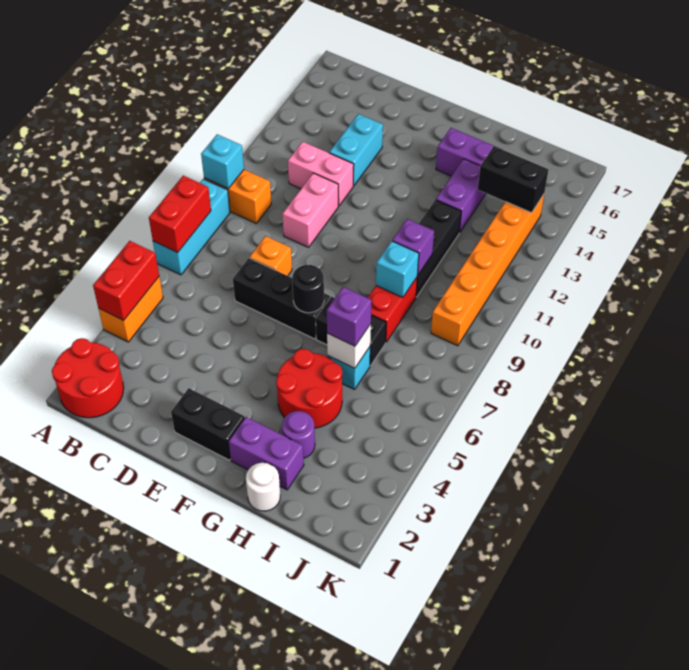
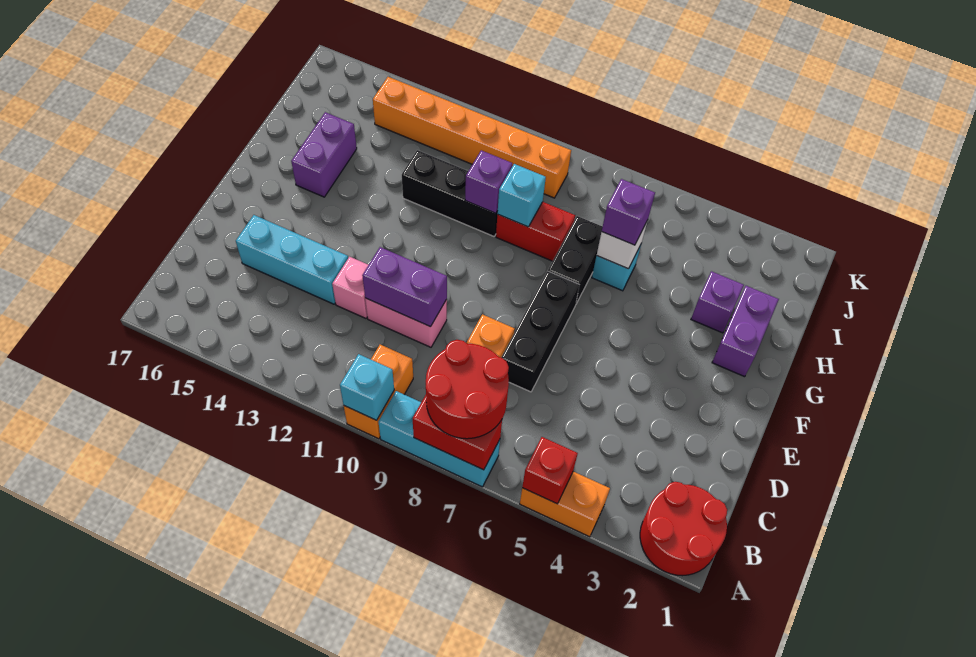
red brick A4:A5 level 2 -> red brick A5 level 2
pink brick C12:D12 level 1 -> pink brick D12 level 1
cyan brick D13:D14 level 1 -> cyan brick D13:D15 level 1
black brick E2:F2 level 1 -> none
black round brick F7 level 2 -> none
red round brick G4:H5 level 1 -> red round brick A7:B8 level 3
white round brick H1 level 1 -> none
purple round brick H3 level 1 -> purple brick H3 level 1
purple brick H13:H14 level 1 -> purple brick D10:D11 level 2
black brick I14:J14 level 2 -> none

